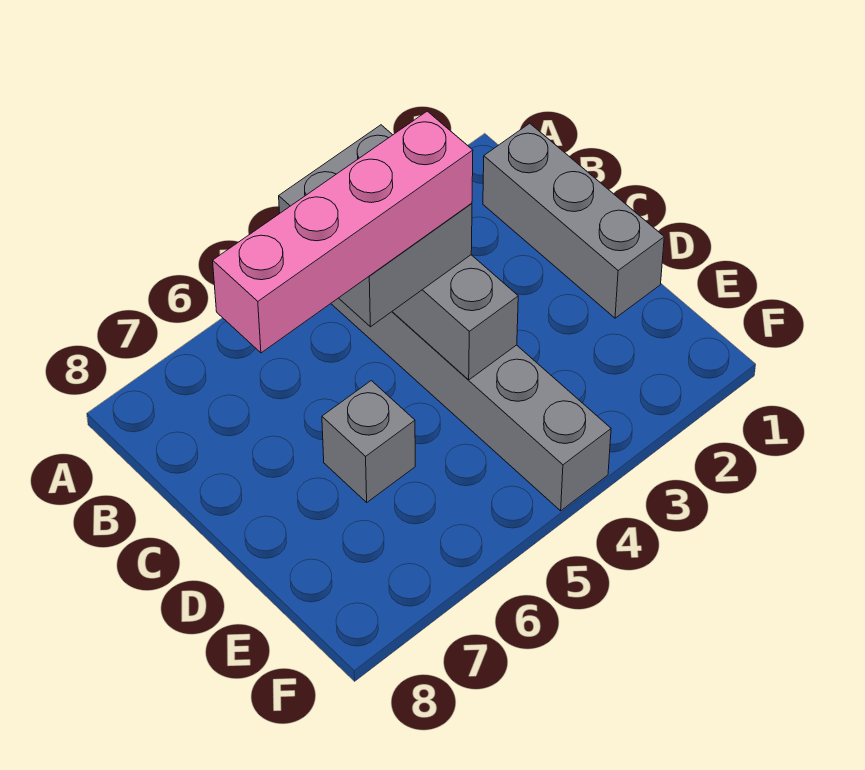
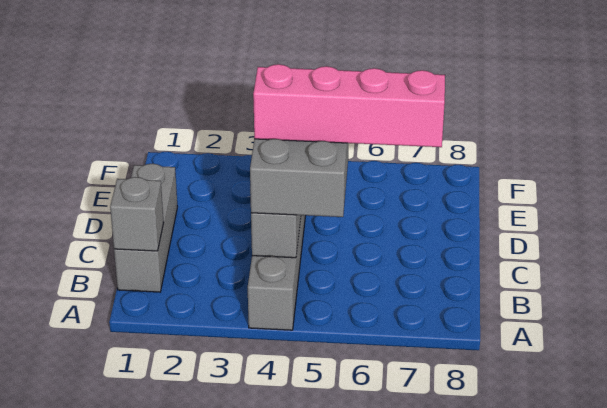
grey brick D6 level 1 -> grey brick B1 level 2

